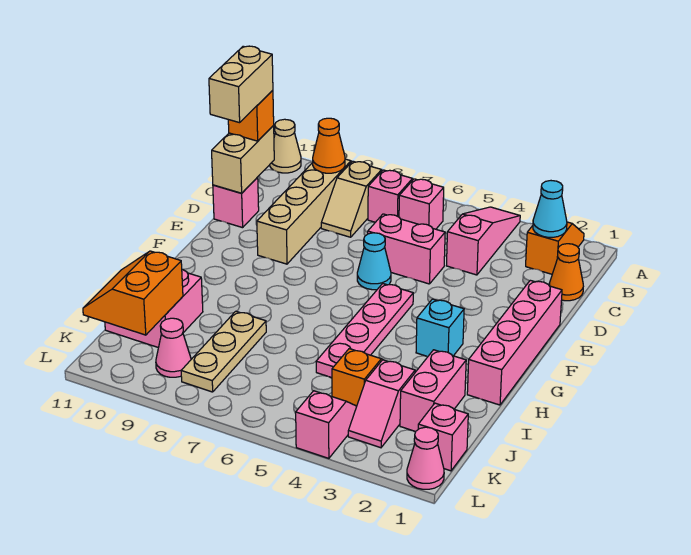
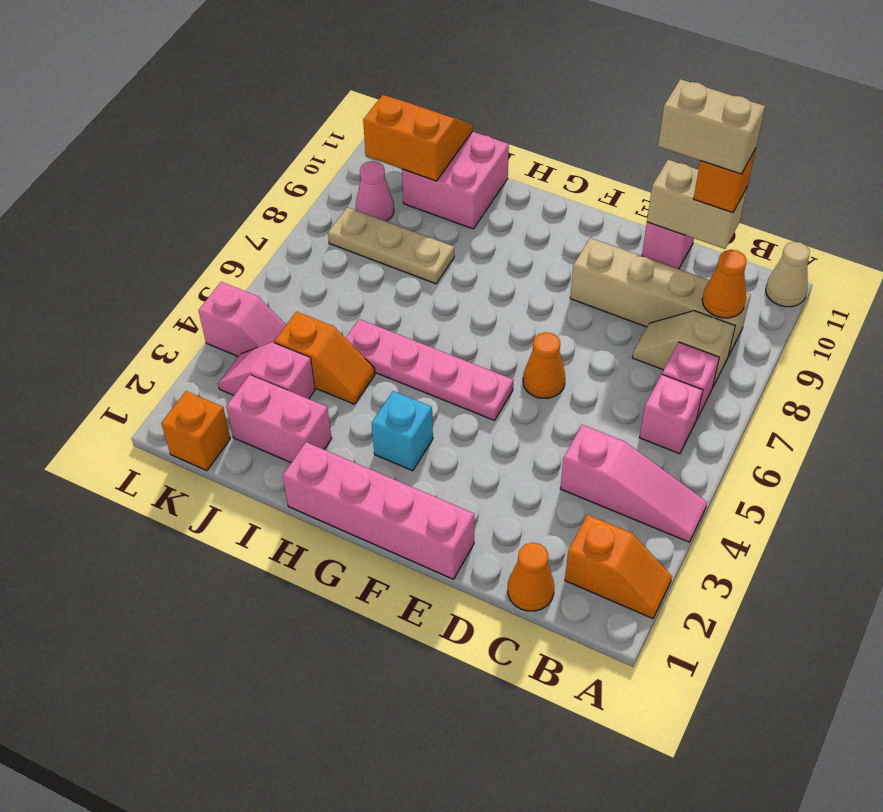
cyan cone B2 level 2 -> none
pink brick D5:D6 level 1 -> none
cyan cone E6 level 1 -> orange cone E6 level 1
pink brick K1 level 1 -> orange brick K1 level 1
pink cone L1 level 1 -> none

